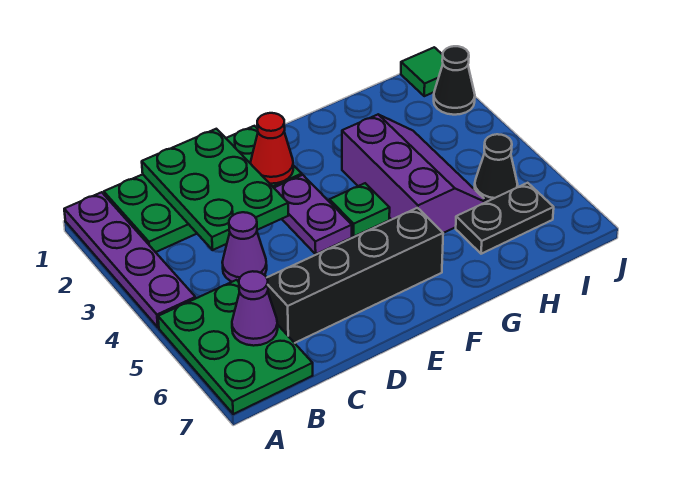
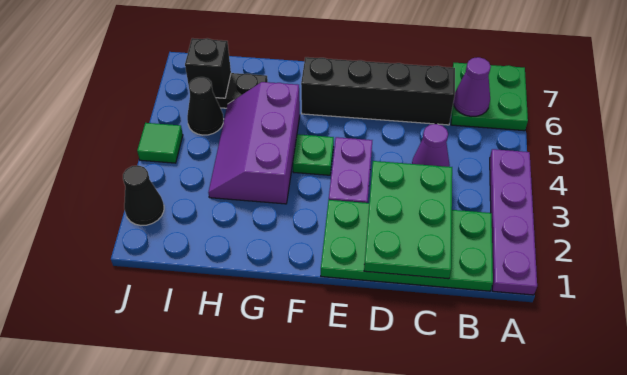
green plate A5:B7 level 1 -> green plate A6:B7 level 1
red cone E2 level 2 -> none
none -> black brick I6 level 2
green tile J1 level 1 -> green tile J4 level 1

